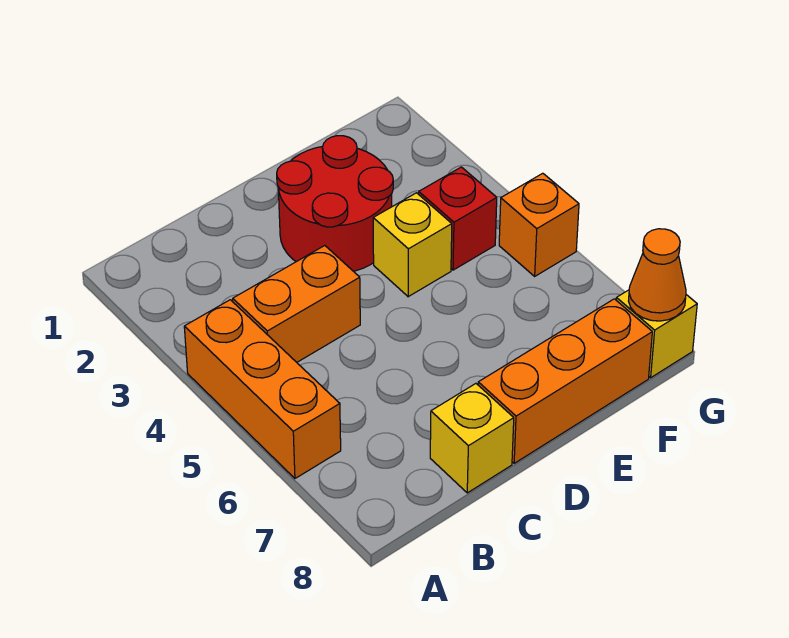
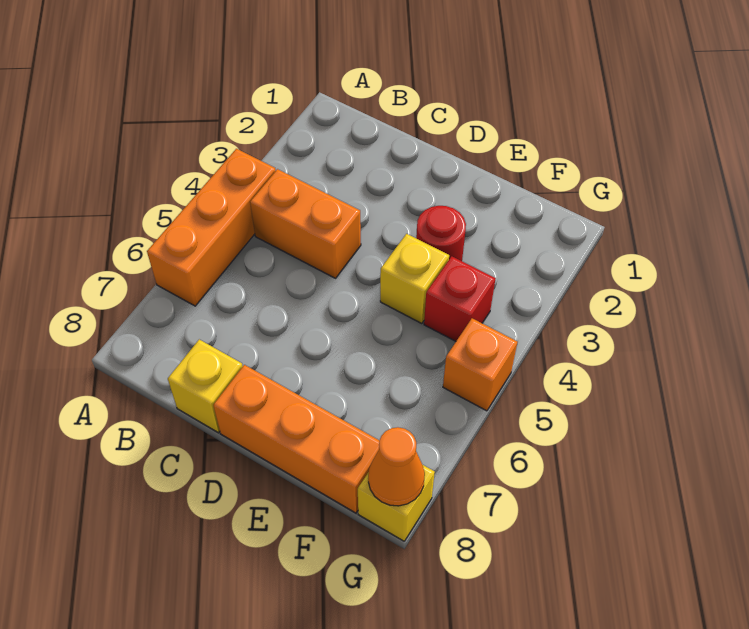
red round brick D2:E3 level 1 -> red round brick E3 level 1

